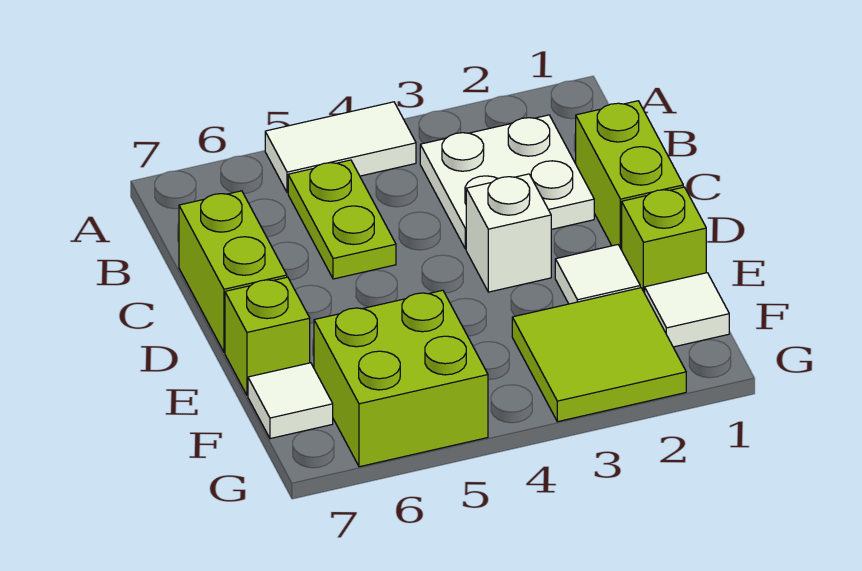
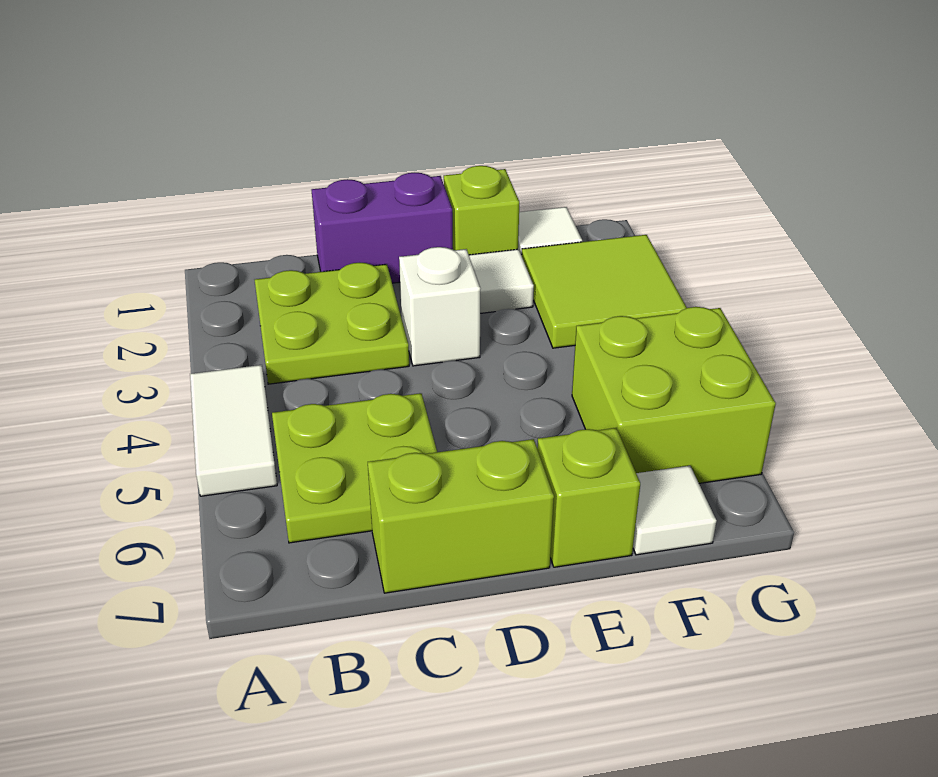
white plate B2:C3 level 1 -> lime plate B2:C3 level 1
lime plate B5:C5 level 1 -> lime plate B5:C6 level 1
lime brick C1:D1 level 1 -> purple brick C1:D1 level 1

